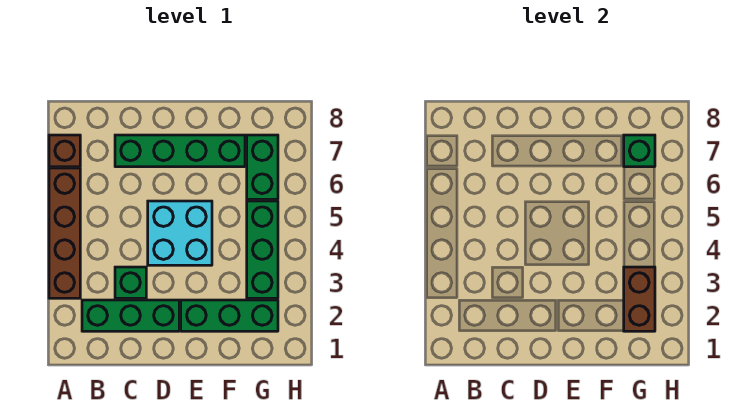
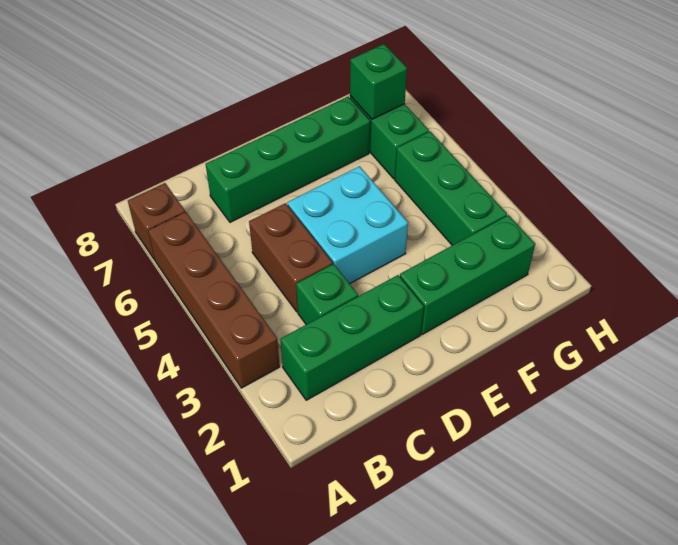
brown brick G2:G3 level 2 -> brown brick C4:C5 level 1

